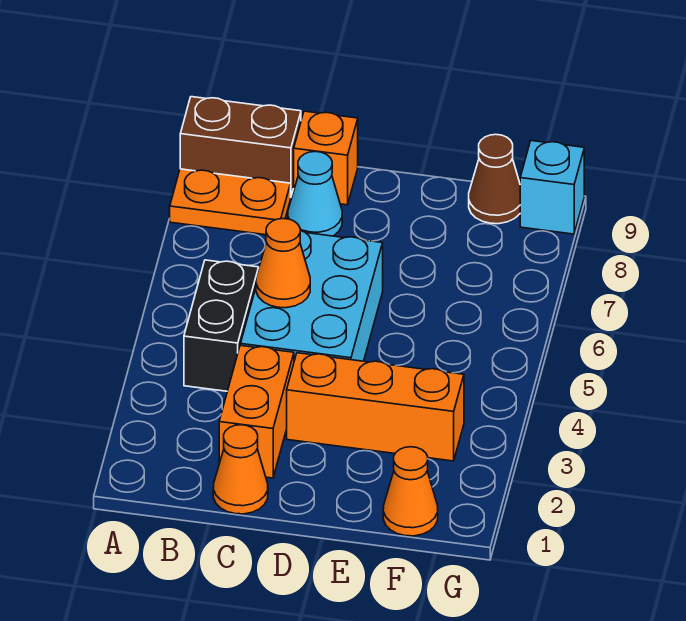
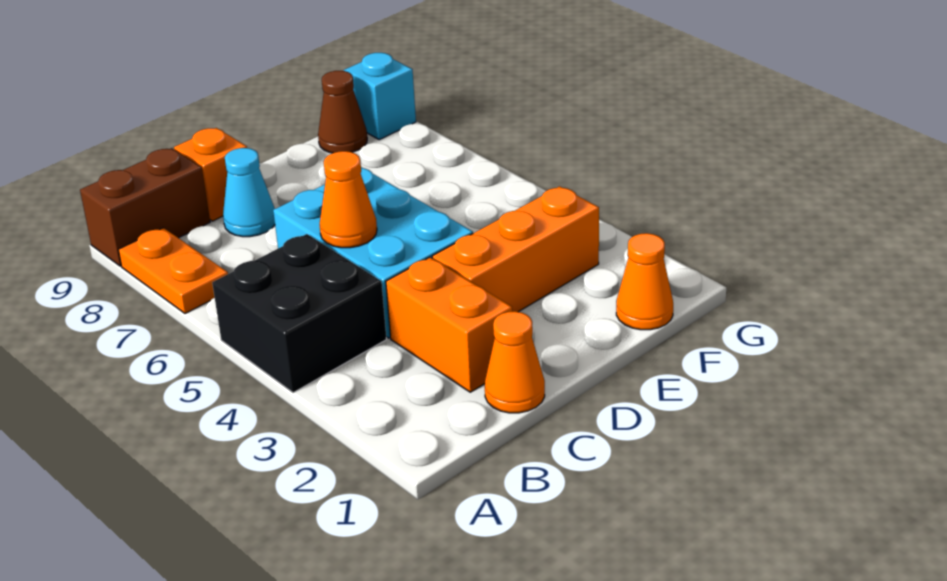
orange plate A8:B8 level 1 -> orange plate A7:A8 level 1
black brick B4:B5 level 1 -> black brick A4:B5 level 1

